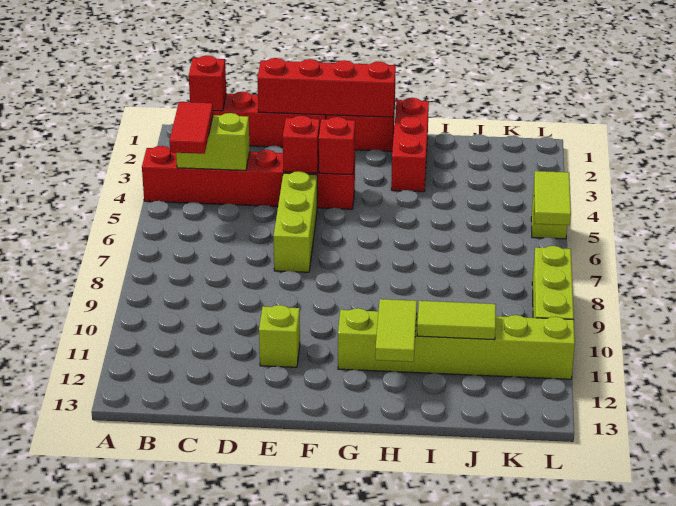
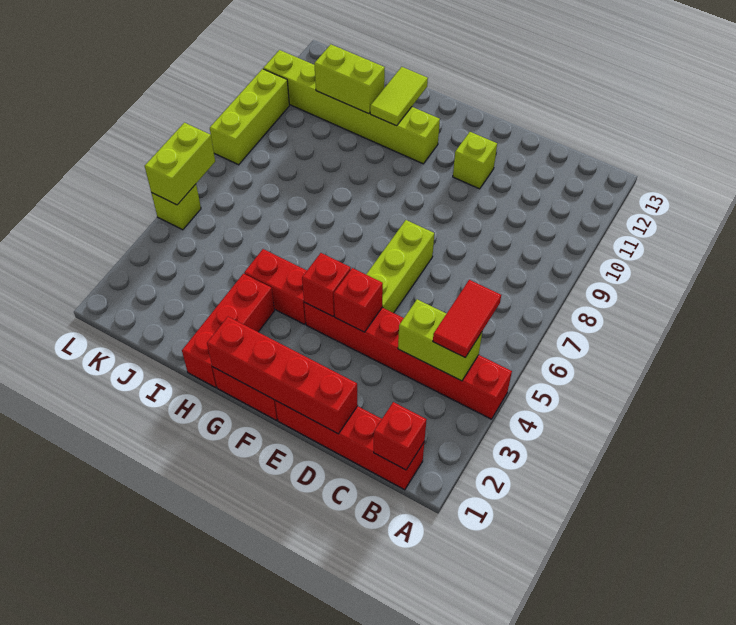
none -> red brick G4:H4 level 1
lime tile I11:J11 level 2 -> lime brick I11:J11 level 2
lime tile L5:L6 level 2 -> lime brick L5:L6 level 2

